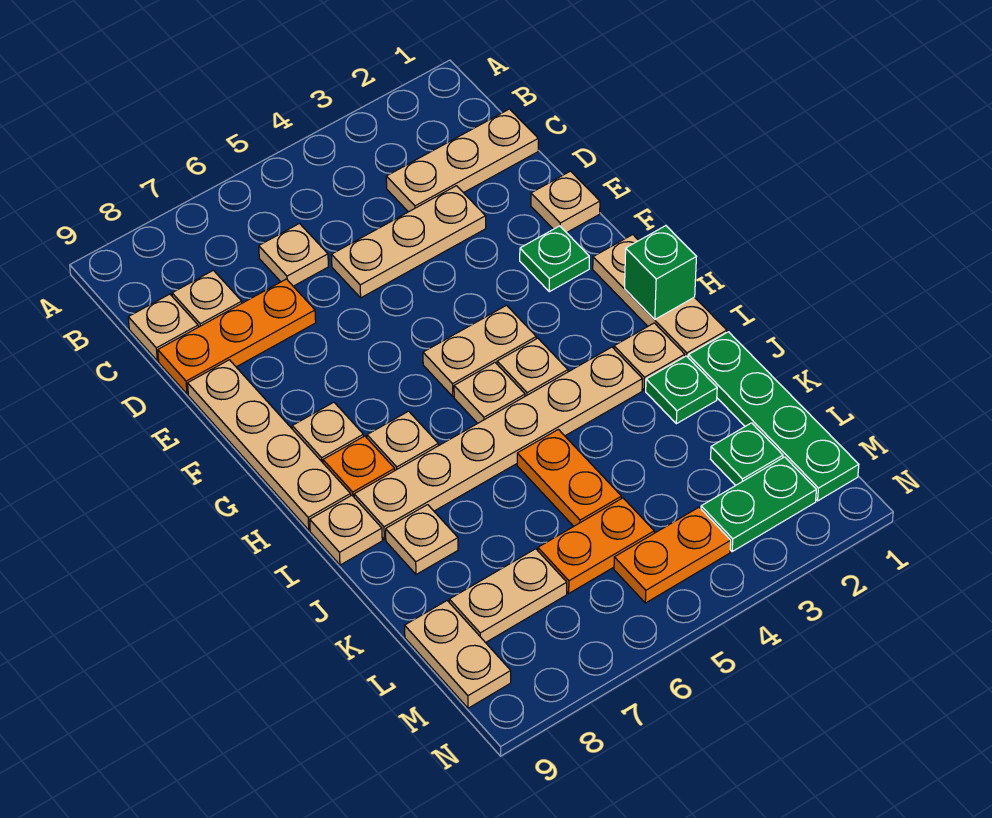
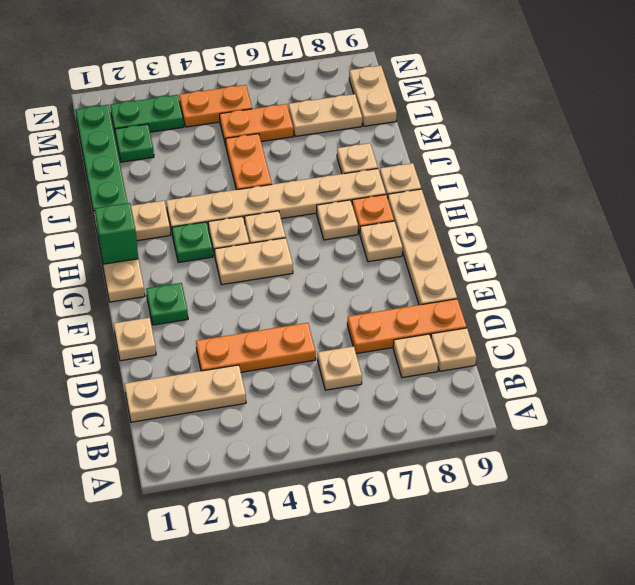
tan plate D3:D5 level 1 -> orange plate D3:D5 level 1
green plate J2 level 1 -> green plate H3 level 1

